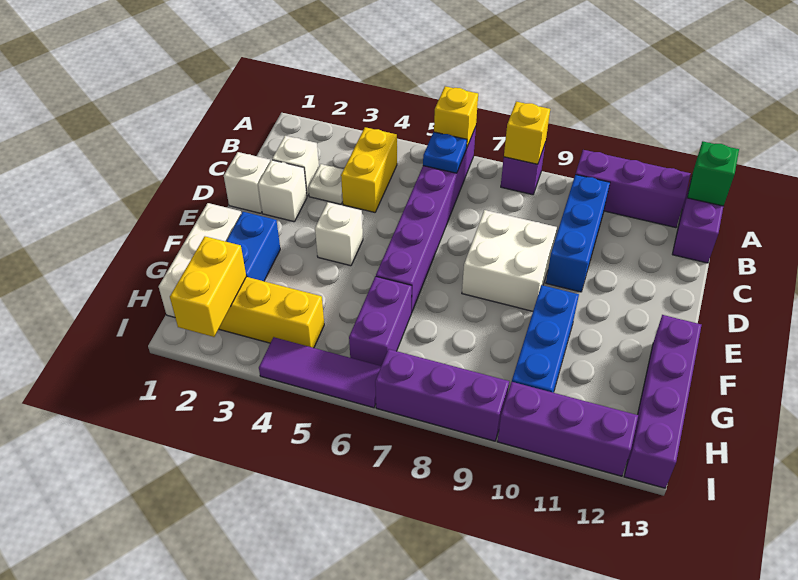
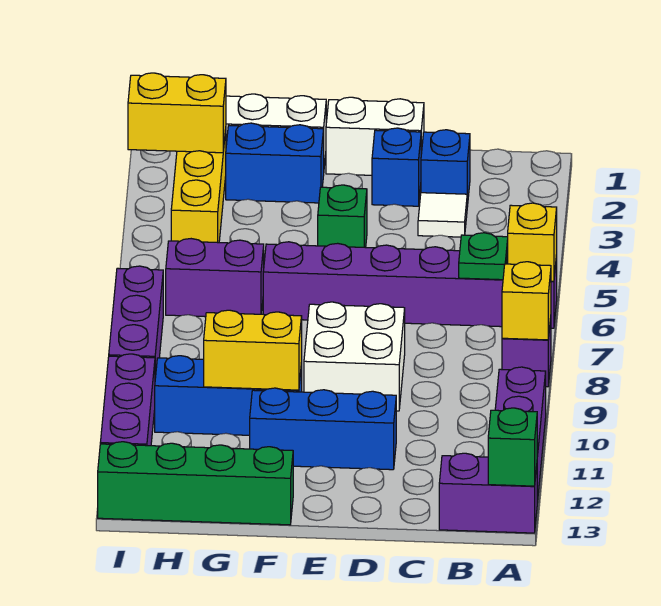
yellow brick B4:C4 level 1 -> yellow brick F10:G10 level 2
blue plate B6 level 2 -> green plate B6 level 2
blue brick B10:D10 level 1 -> blue brick D11:F11 level 1
white brick C2 level 1 -> blue brick C2 level 1
white plate C3 level 1 -> white tile C3 level 1
white brick D1 level 1 -> white brick D1:E1 level 1
white brick D2 level 1 -> blue brick D2 level 1
white brick E4 level 1 -> green brick E4 level 1
purple brick F13:I13 level 1 -> green brick F13:I13 level 1
purple tile I4:I6 level 1 -> none

